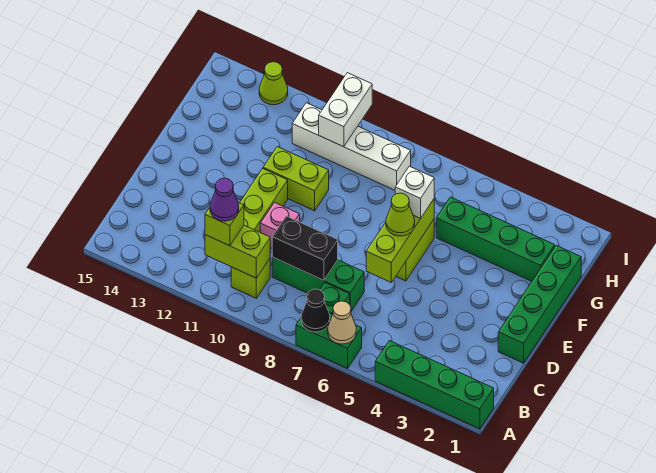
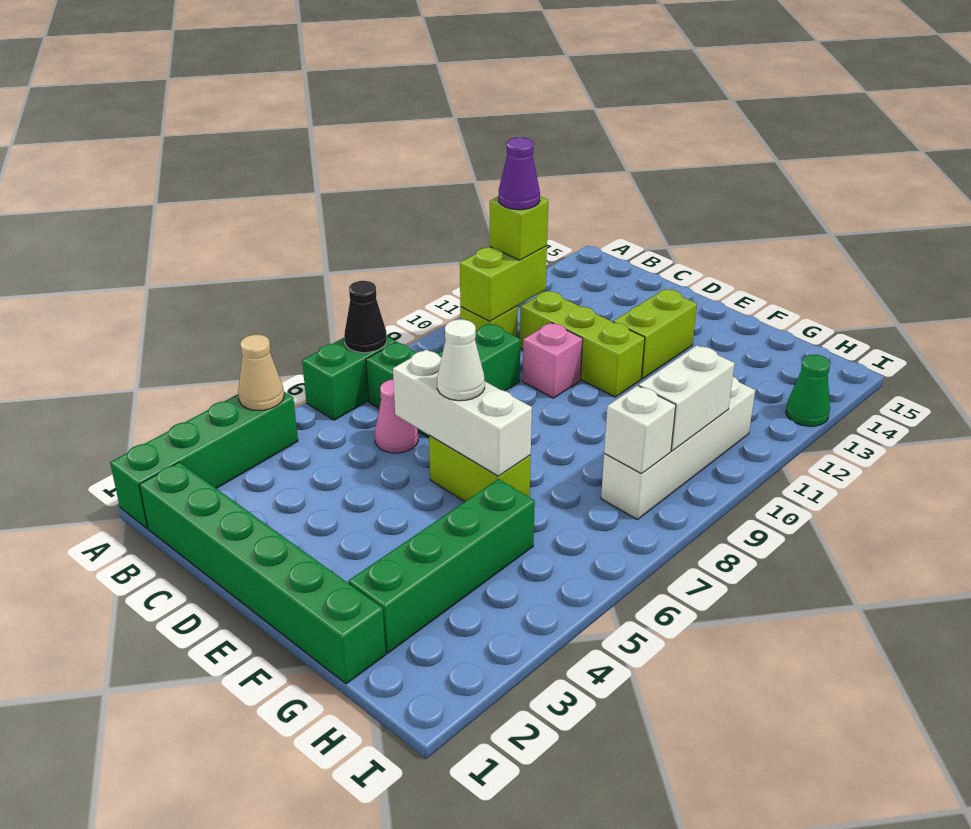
tan cone A6 level 2 -> tan cone A4 level 2
none -> pink cone C6 level 1
black brick C8:C9 level 2 -> none
green brick D1:G1 level 1 -> green brick B1:G1 level 1
lime brick D6:F6 level 2 -> white brick D6:F6 level 2
lime cone E6 level 3 -> white cone E6 level 3
white brick F6 level 3 -> white brick H8 level 2
lime brick F10:F11 level 1 -> lime brick E12:E13 level 1
white brick H10:I10 level 2 -> white brick H9:H10 level 2
lime cone I13 level 1 -> green cone I13 level 1

